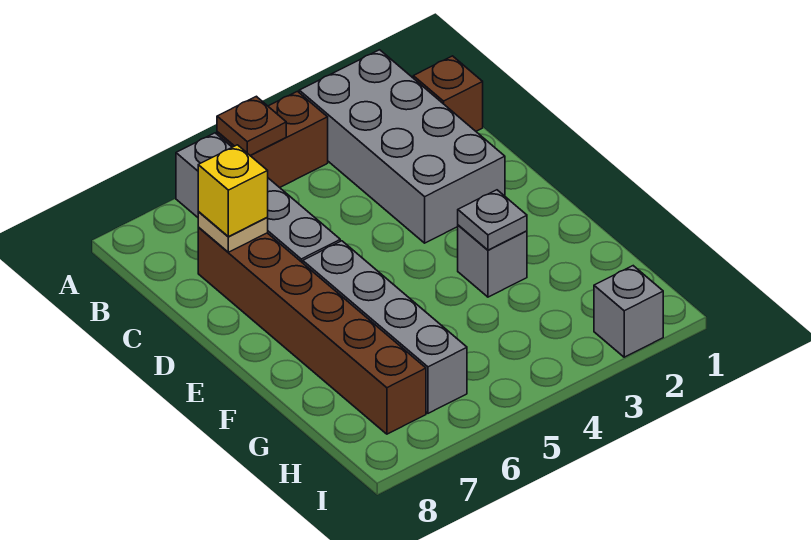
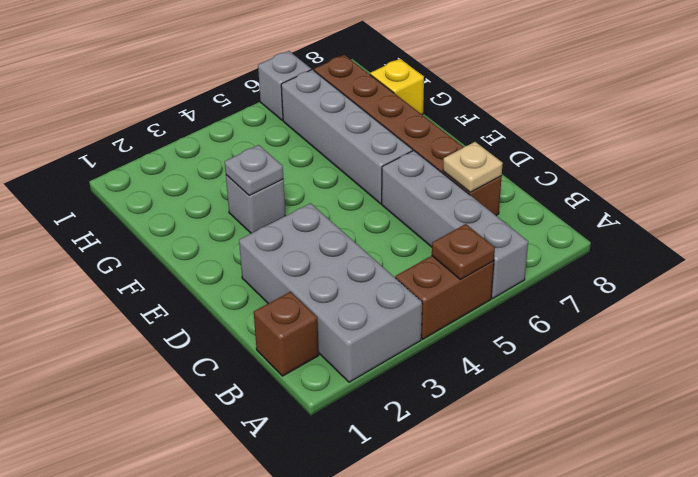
yellow brick C7 level 3 -> yellow brick G8 level 1
grey brick I2 level 1 -> grey brick I6 level 1

